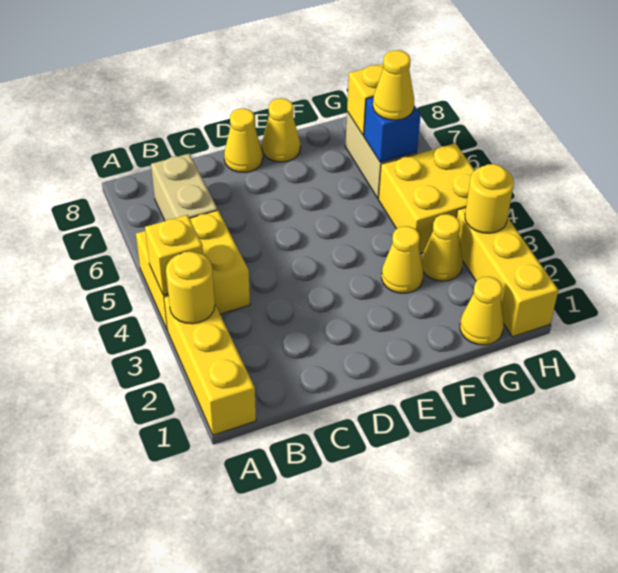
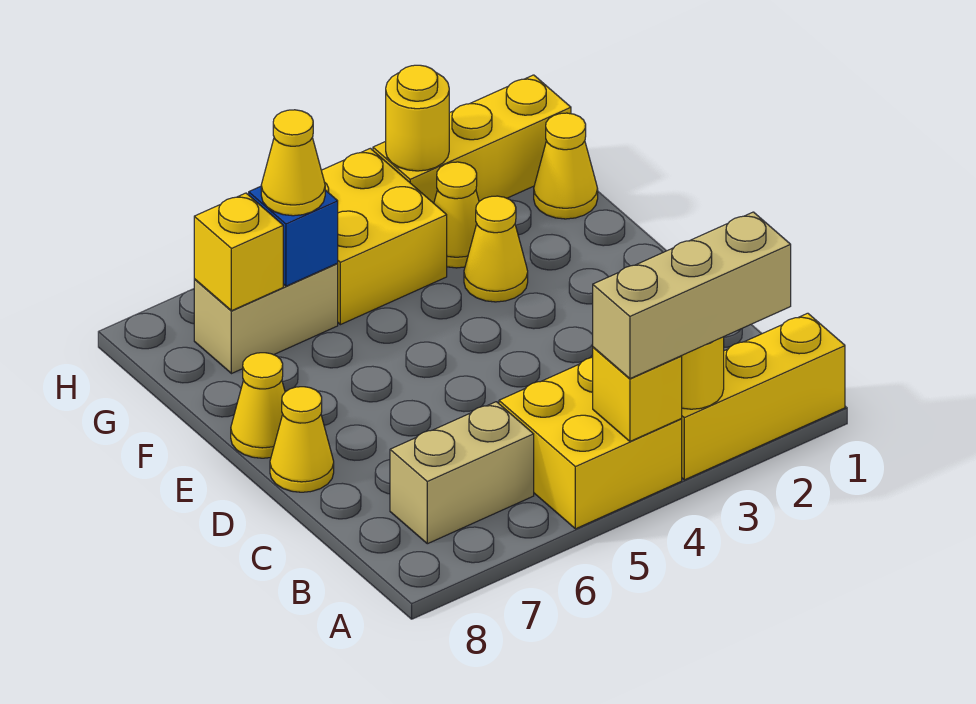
none -> tan brick A2:A4 level 3

